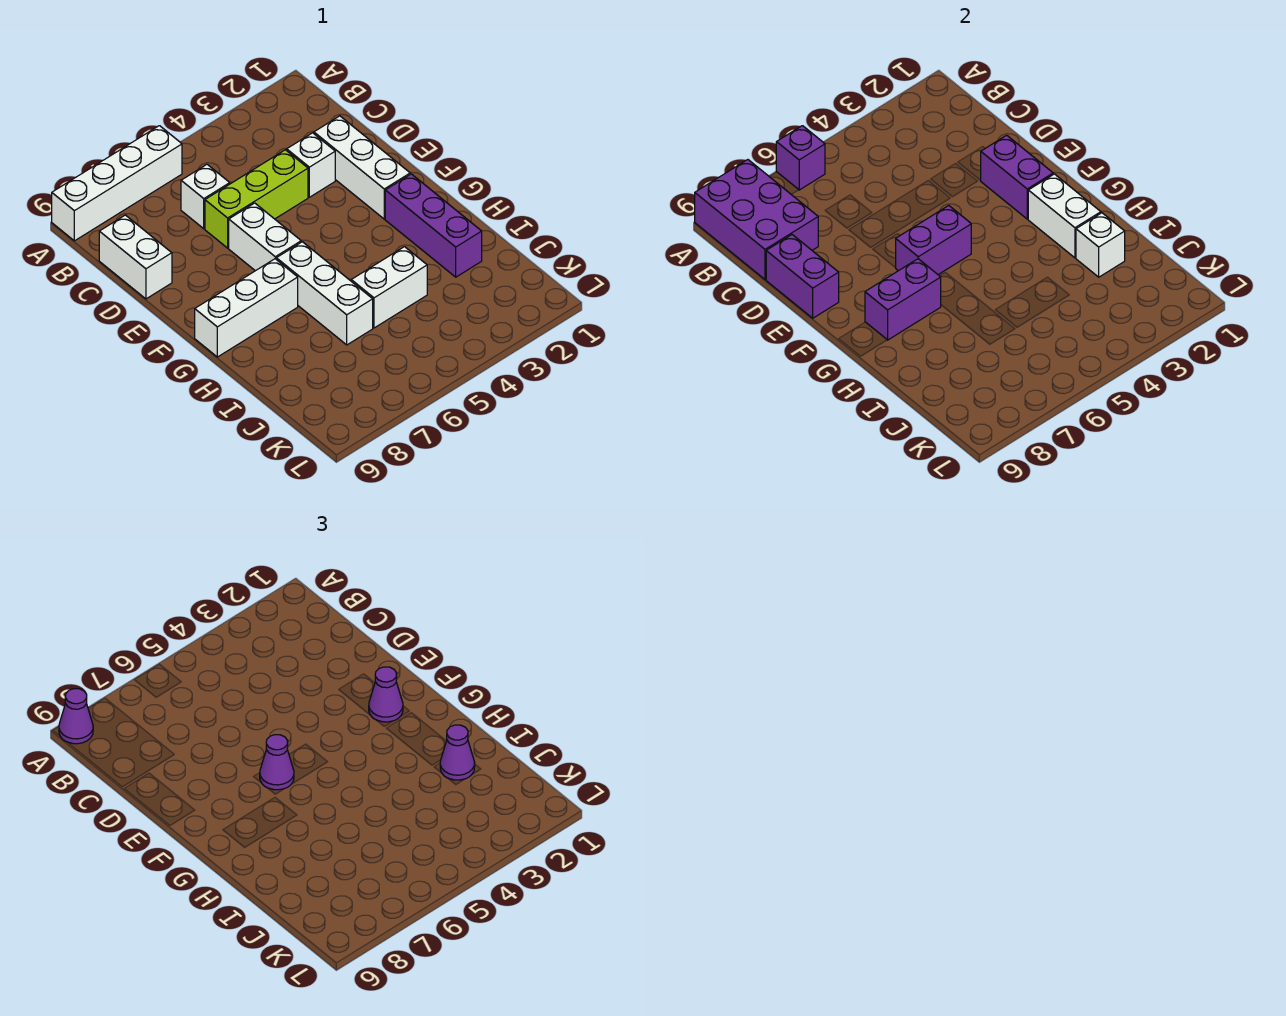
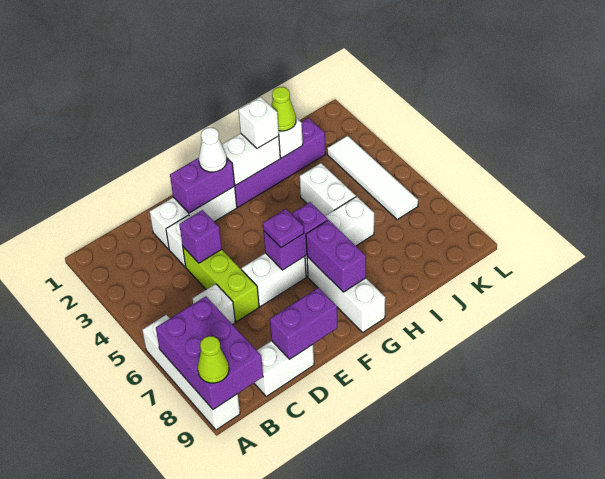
purple brick A6 level 2 -> purple brick D4 level 2
purple brick A8:C9 level 2 -> purple brick A7:B9 level 2
purple cone A9 level 3 -> lime cone A9 level 3
purple cone F2 level 3 -> white cone F2 level 3
purple brick F5:F6 level 2 -> purple brick F6:G6 level 2
purple cone F6 level 3 -> purple plate F6 level 3
purple brick G2:I2 level 1 -> purple brick G2:J2 level 1
none -> white brick H2 level 3
purple cone I2 level 3 -> lime cone I2 level 3
none -> white tile K3:K6 level 1

